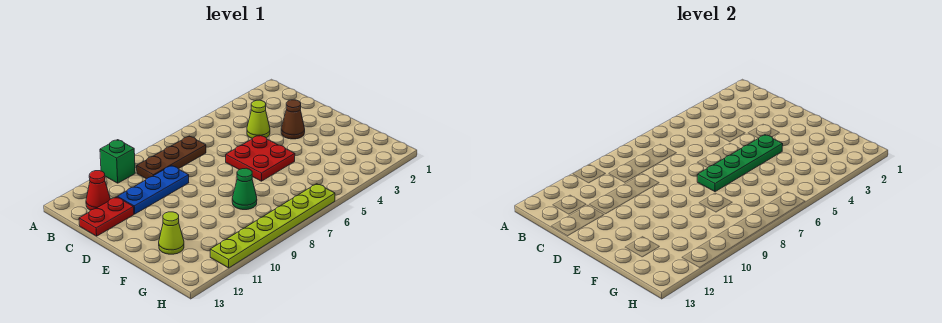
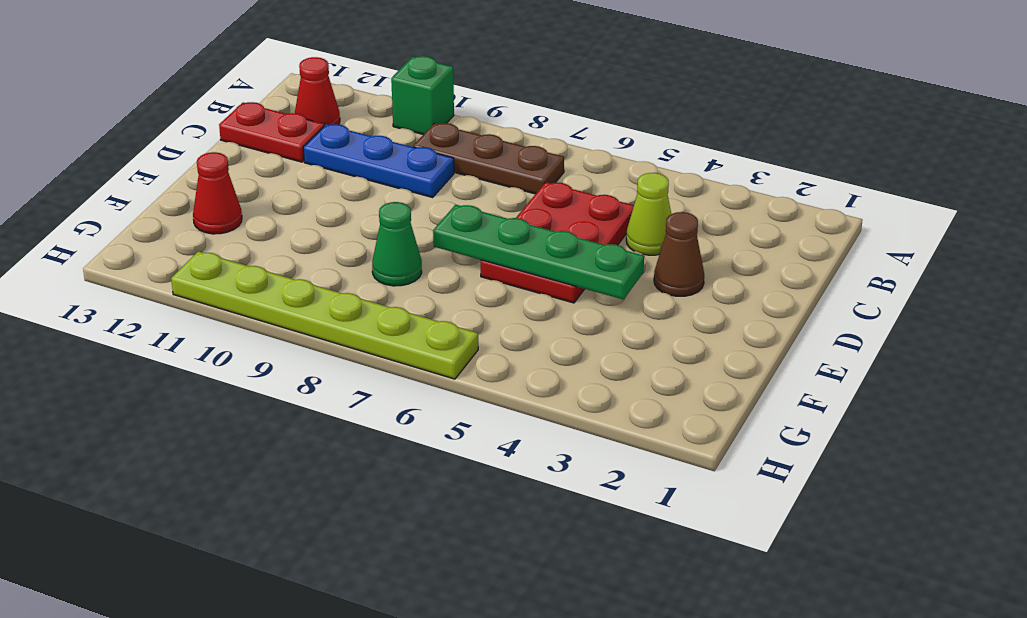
red plate D5:E6 level 1 -> red plate C5:E6 level 1
lime cone F12 level 1 -> red cone F12 level 1

